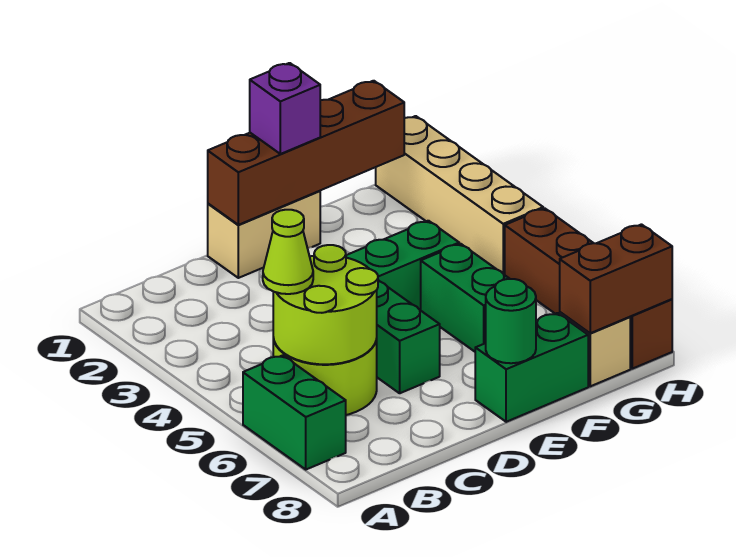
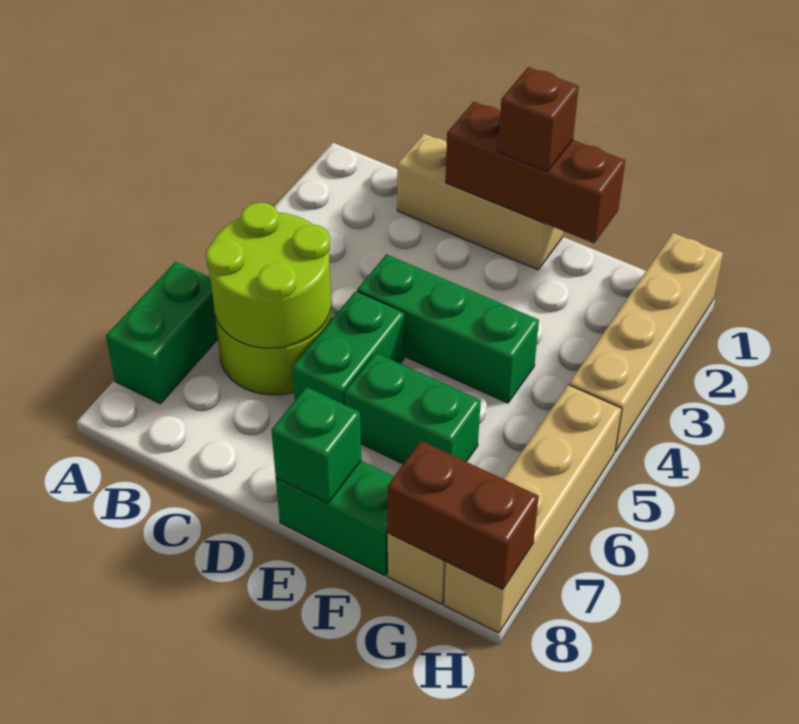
lime cone B5 level 3 -> none
tan brick D1:E1 level 1 -> tan brick C1:E1 level 1
brown brick D1:G1 level 2 -> brown brick D1:F1 level 2
purple brick E1 level 3 -> brown brick E1 level 3
green round brick E8 level 2 -> green brick E8 level 2
green brick F5:F6 level 1 -> green brick E6:F6 level 1
brown brick H5:H8 level 1 -> tan brick H5:H8 level 1

